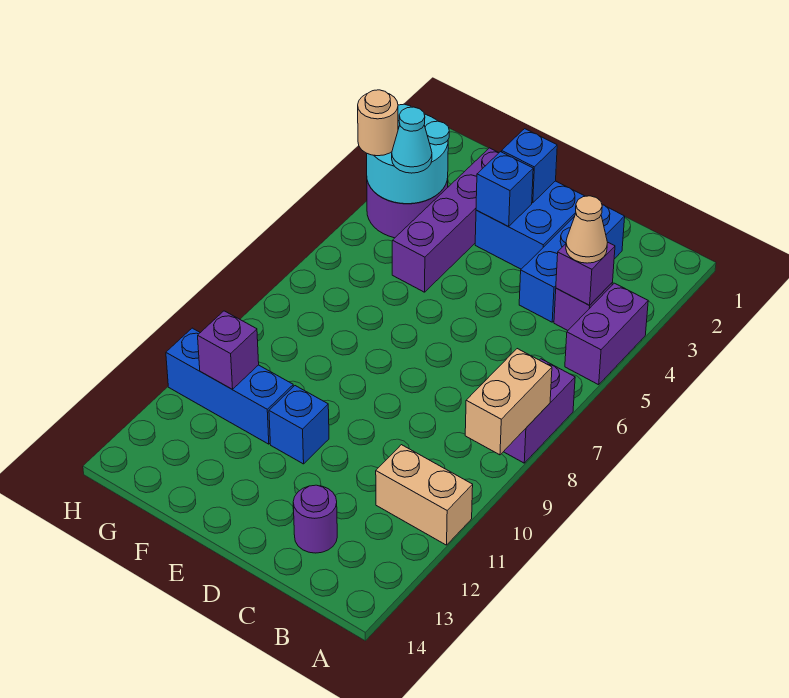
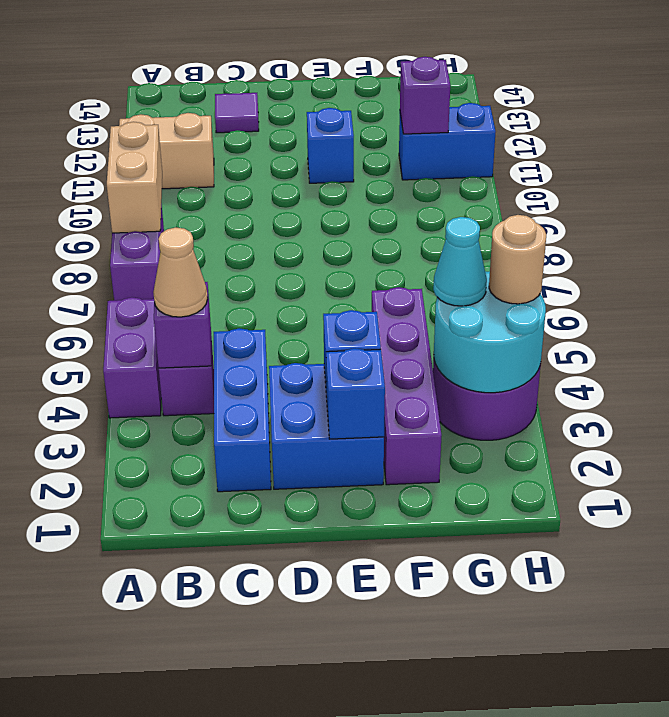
purple round brick C13 level 1 -> purple tile C13 level 1
blue brick F11:H11 level 1 -> blue brick G11:H11 level 1

